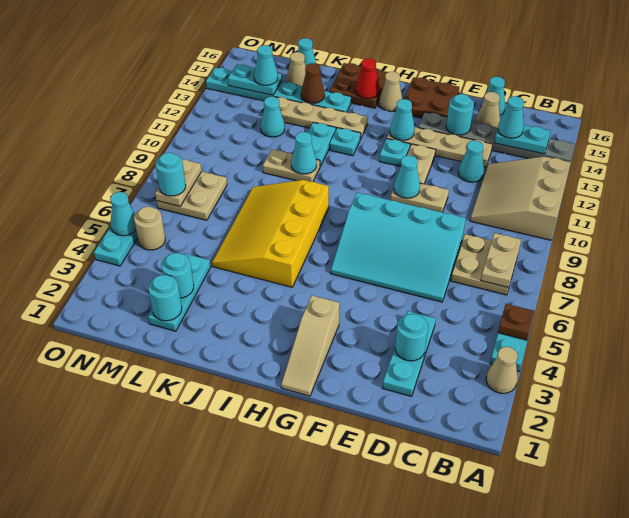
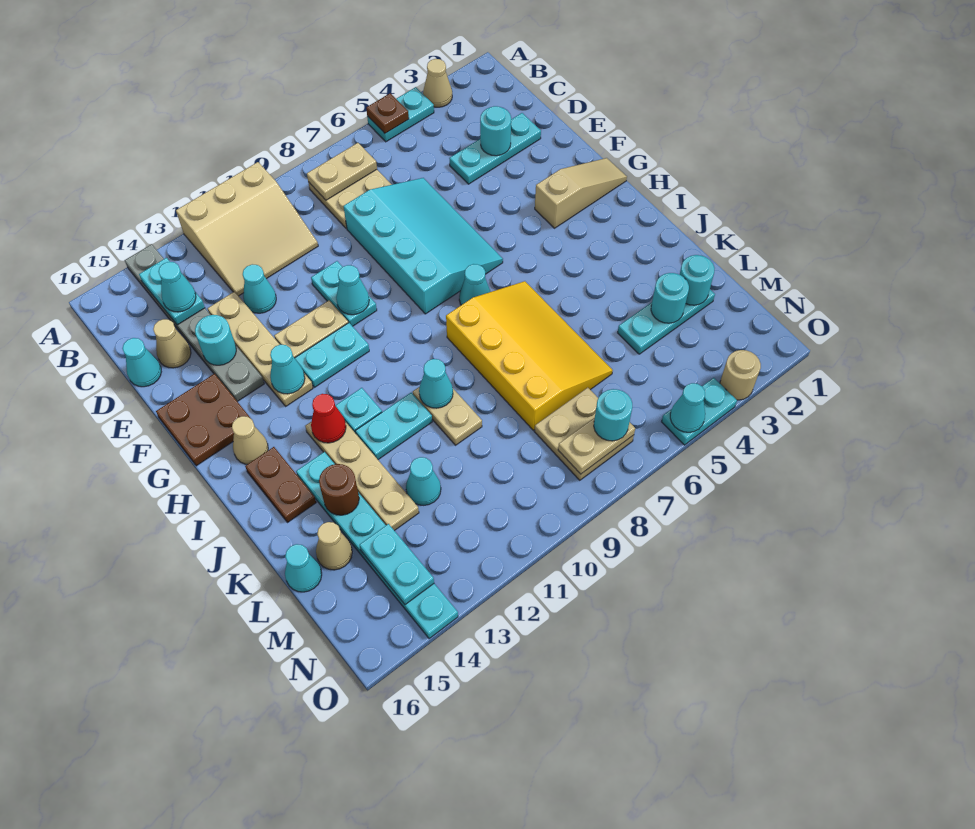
tan plate E10:F10 level 1 -> cyan plate E10:F10 level 1
cyan plate G12 level 1 -> cyan plate G11:G12 level 1
yellow slope I5:K8 level 1 top I -> yellow slope I6:L8 level 1 top 8
brown plate I15:J16 level 1 -> brown plate I15:J15 level 1
red cone I15 level 2 -> red cone I13 level 2
brown cone K14 level 2 -> brown round brick K14 level 2
cyan cone M14 level 3 -> cyan cone H7 level 1
tan round brick N5 level 1 -> tan round brick O3 level 1

